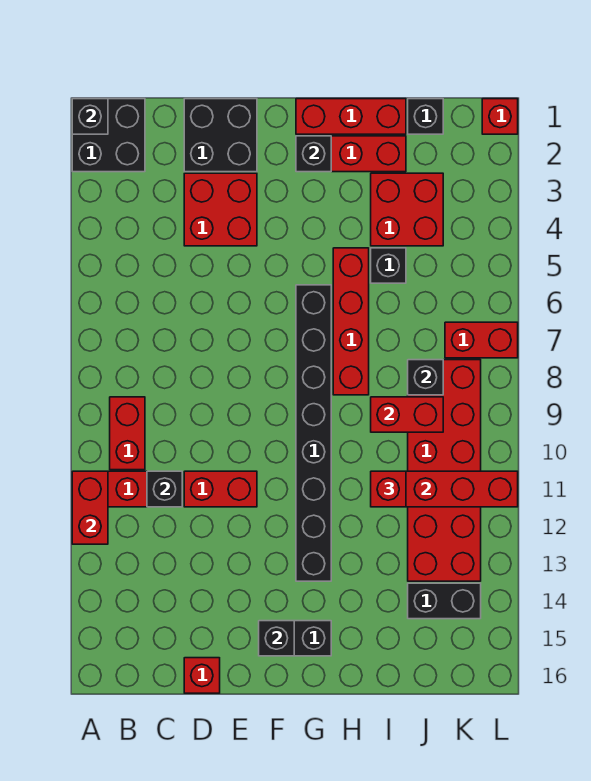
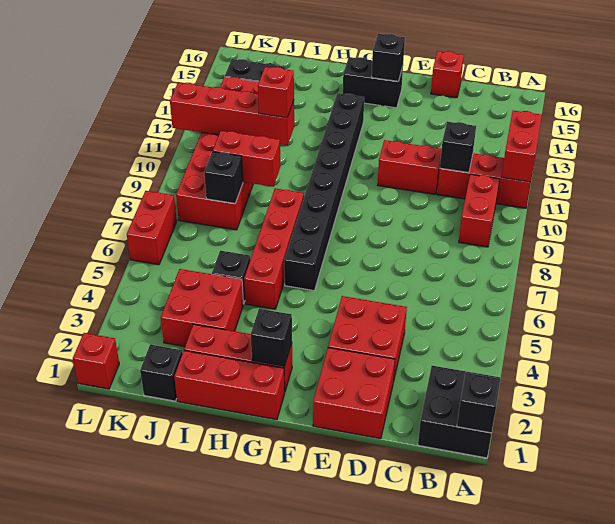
black brick D1:E2 level 1 -> red brick D1:E2 level 1
red brick K7:L7 level 1 -> red brick L6:L7 level 1

